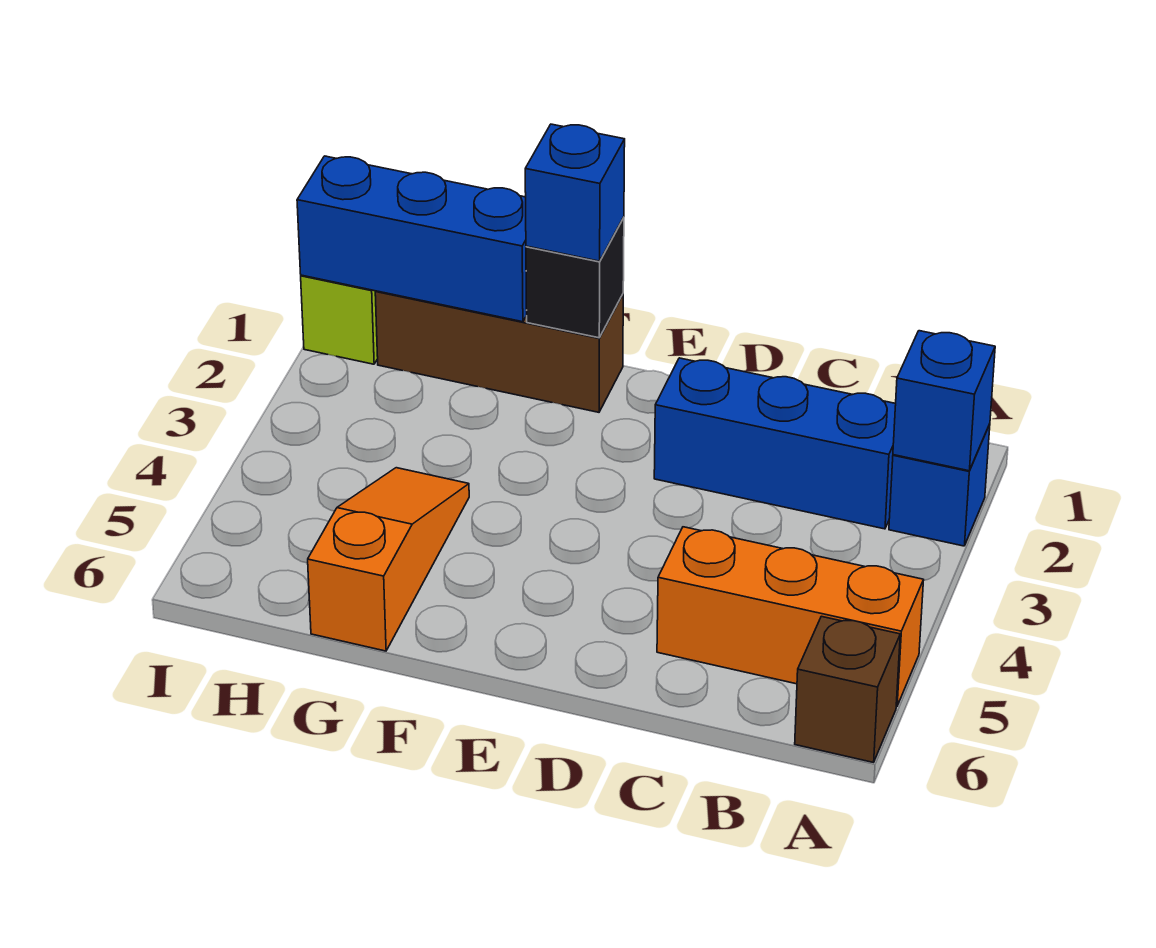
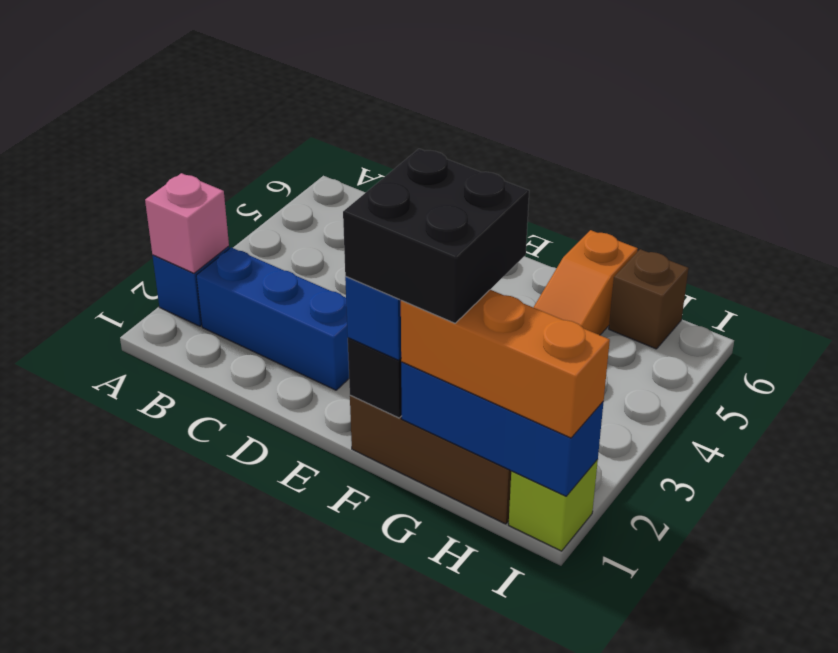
blue brick A2 level 2 -> pink brick A2 level 2
orange brick A5:C5 level 1 -> orange brick G1:I1 level 3
brown brick A6 level 1 -> brown brick H6 level 1
none -> black brick F1:G2 level 4

